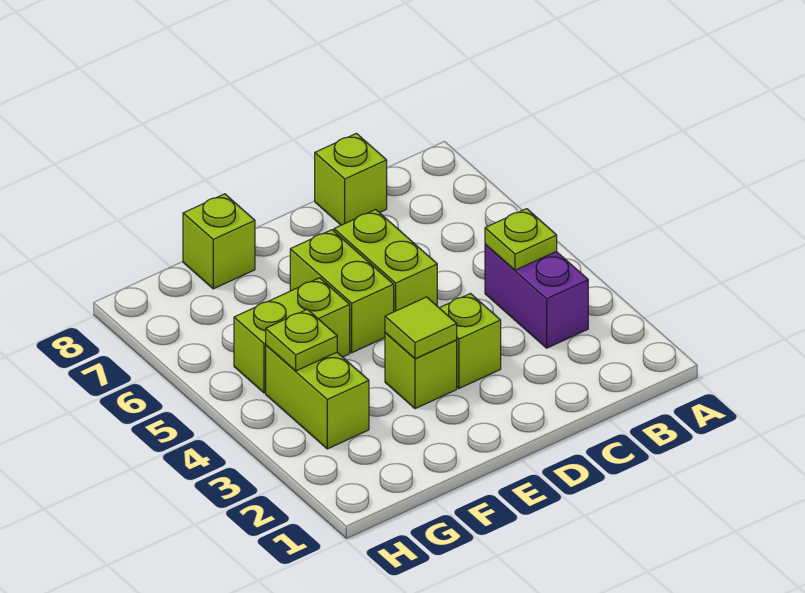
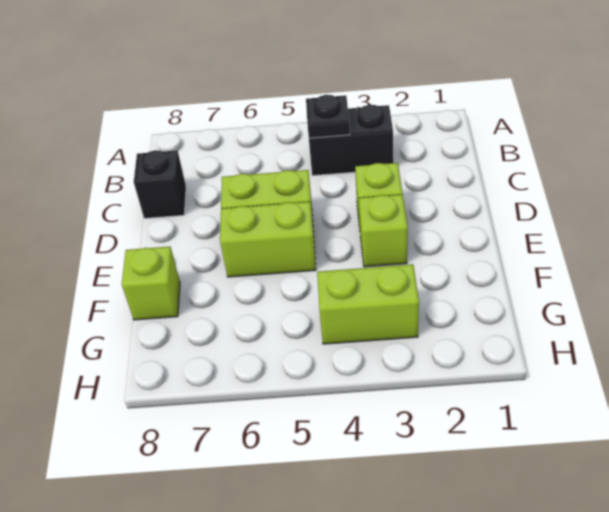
purple brick B3:B4 level 1 -> black brick B3:B4 level 1
lime plate B4 level 2 -> black plate B4 level 2
lime brick C8 level 1 -> black brick C8 level 1
lime tile E3 level 2 -> none
lime brick F5:G5 level 1 -> none
lime plate G4 level 2 -> none

